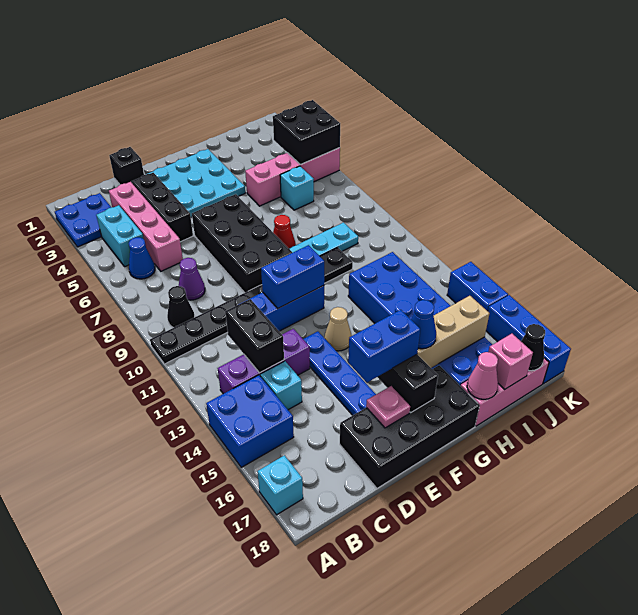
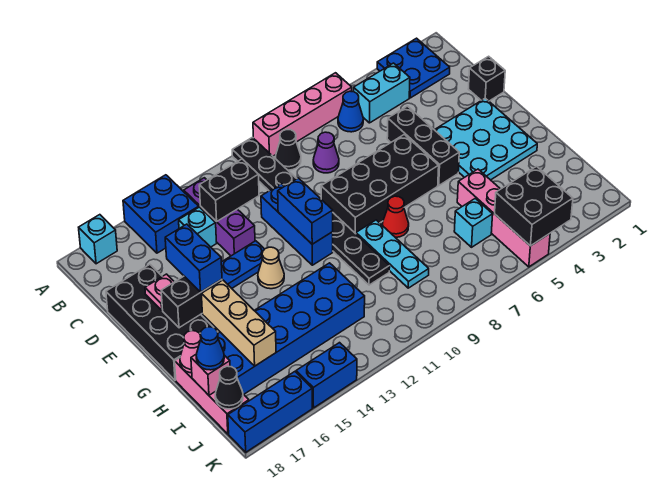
pink brick C3:C6 level 1 -> pink brick A6:A9 level 1
black brick D3:D5 level 1 -> black brick D5:F5 level 1
blue cone G16 level 3 -> blue cone I18 level 3

